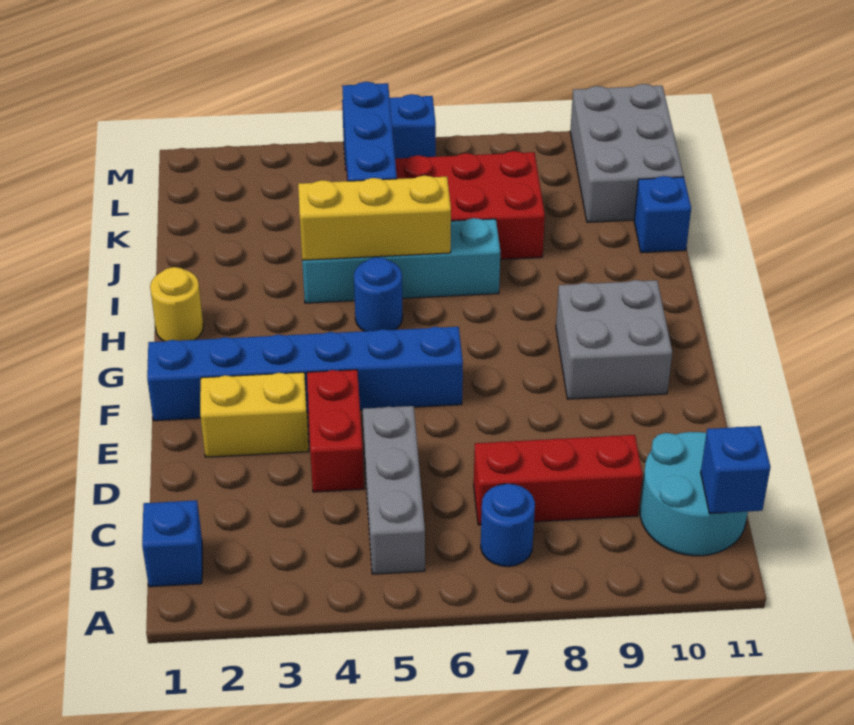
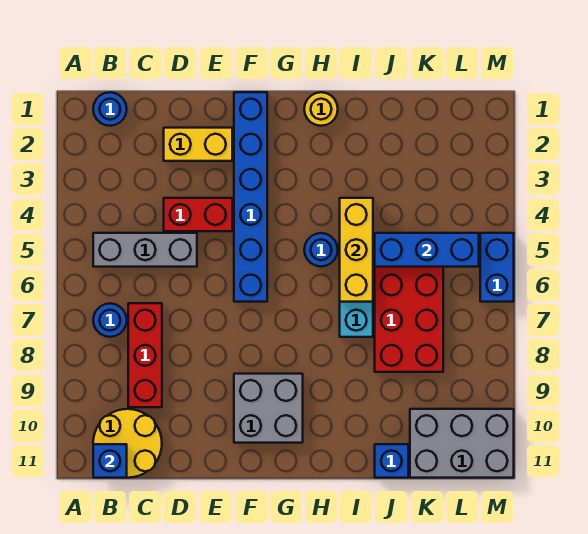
blue brick B1 level 1 -> blue round brick B1 level 1
cyan round brick B10:C11 level 1 -> yellow round brick B10:C11 level 1
yellow brick E2:E3 level 1 -> yellow brick D2:E2 level 1

